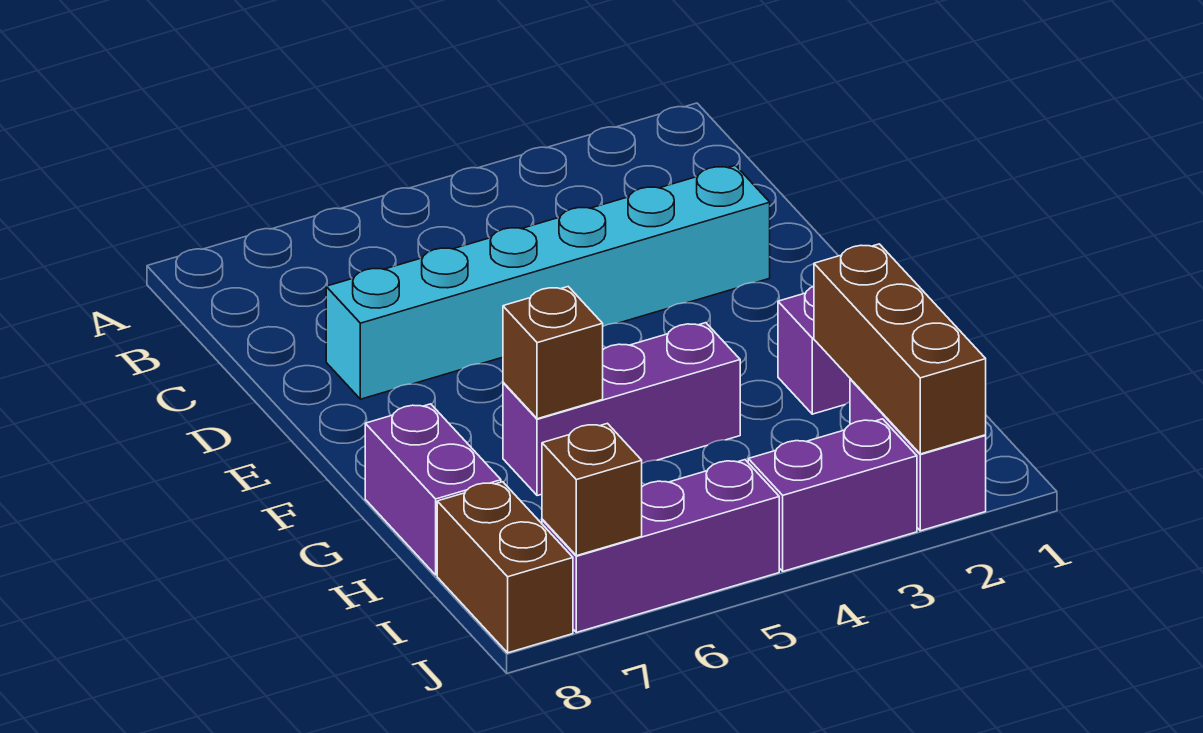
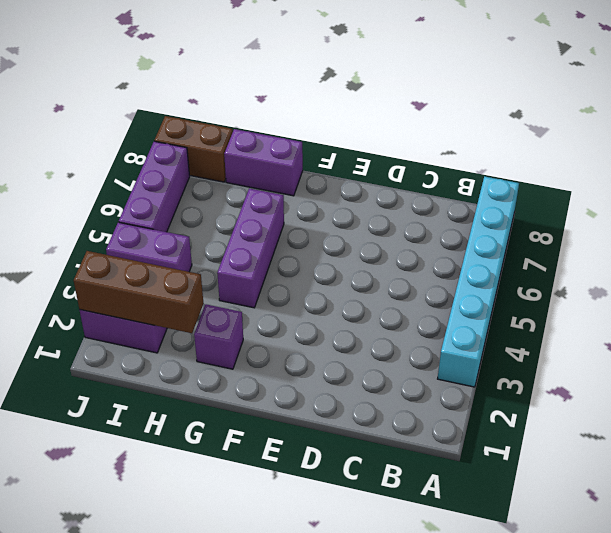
cyan brick D2:D7 level 1 -> cyan brick A3:A8 level 1
brown brick G6 level 2 -> none
purple brick J3:J4 level 1 -> purple brick I4:J4 level 1
brown brick J7 level 2 -> none

